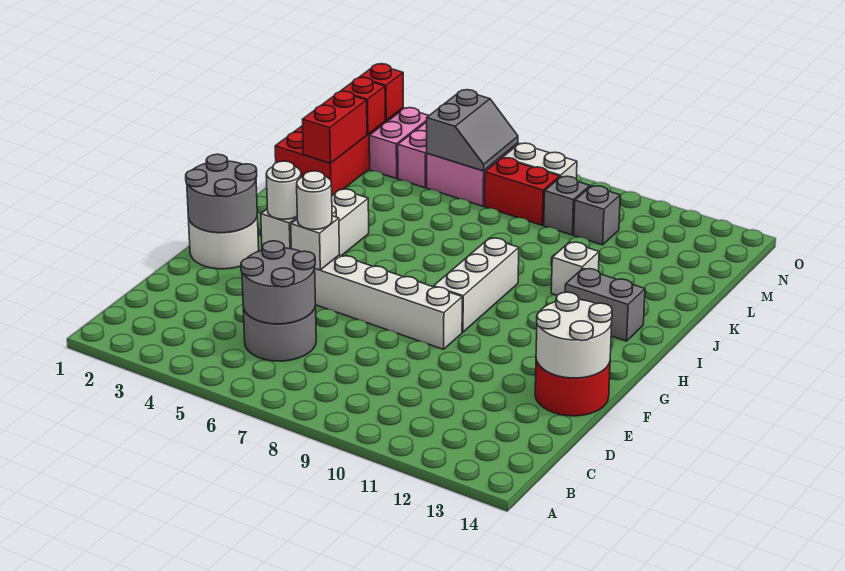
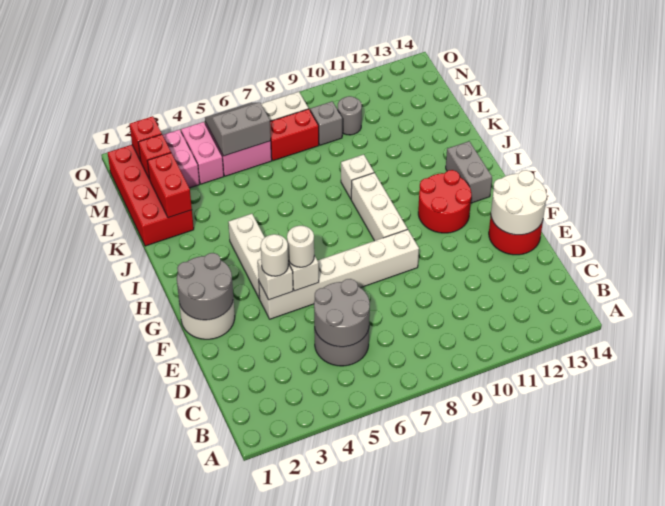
none -> red round brick G11:H12 level 1
grey brick I12:I13 level 1 -> grey brick H13:I13 level 1
white brick J11 level 1 -> white brick J9 level 1
grey slope M5:N6 level 2 top 5 -> grey slope M5:N6 level 2 top M
grey brick M10 level 1 -> grey round brick M10 level 1

